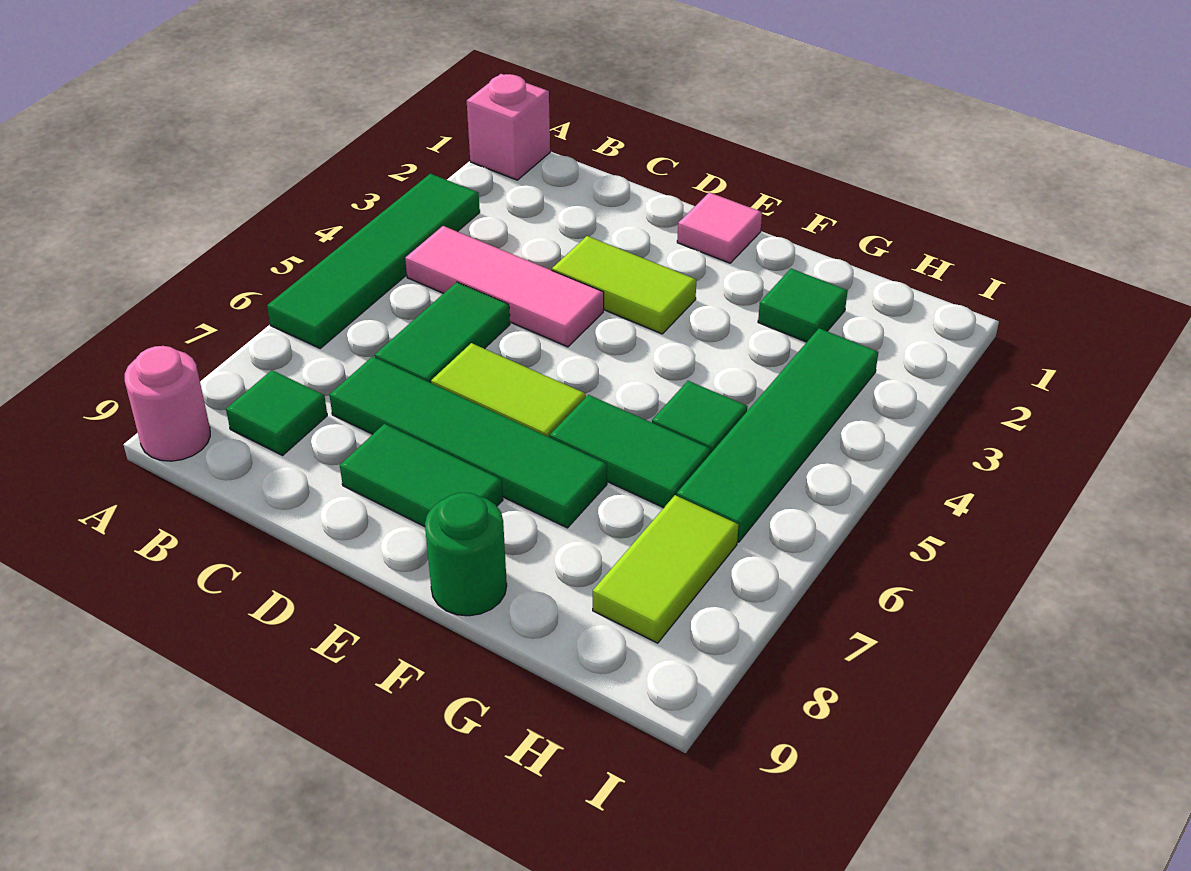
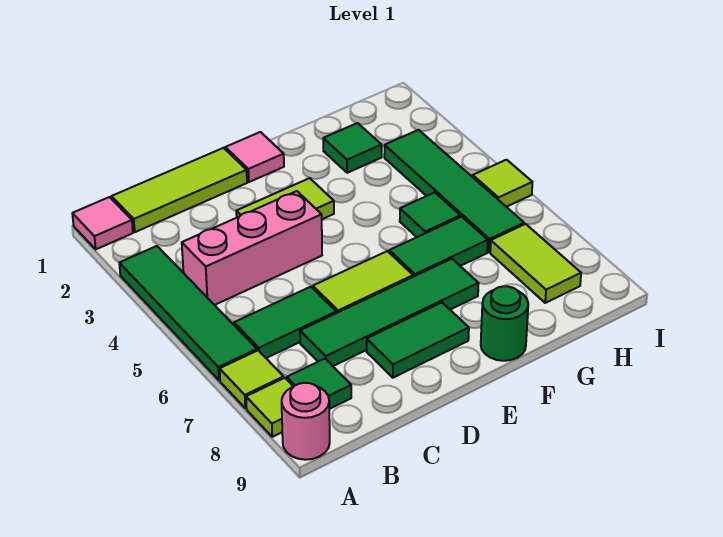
pink brick A1 level 1 -> pink tile A1 level 1
none -> lime tile A7 level 1
none -> lime tile A8 level 1
none -> lime tile B1:D1 level 1
pink tile B4:D4 level 1 -> pink brick B4:D4 level 1
green tile C5:C6 level 1 -> green tile B6:C6 level 1
none -> lime tile I5 level 1

